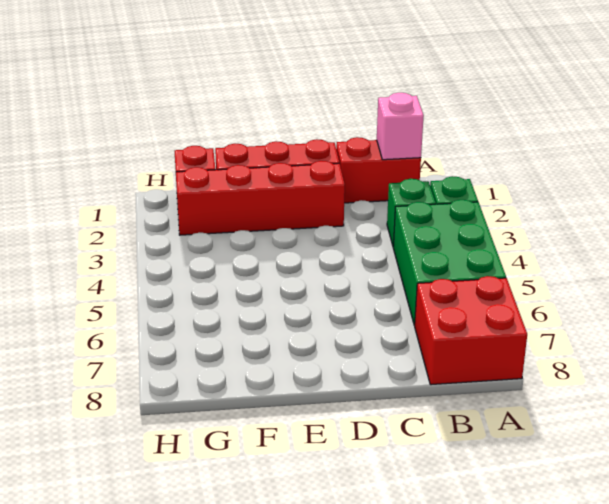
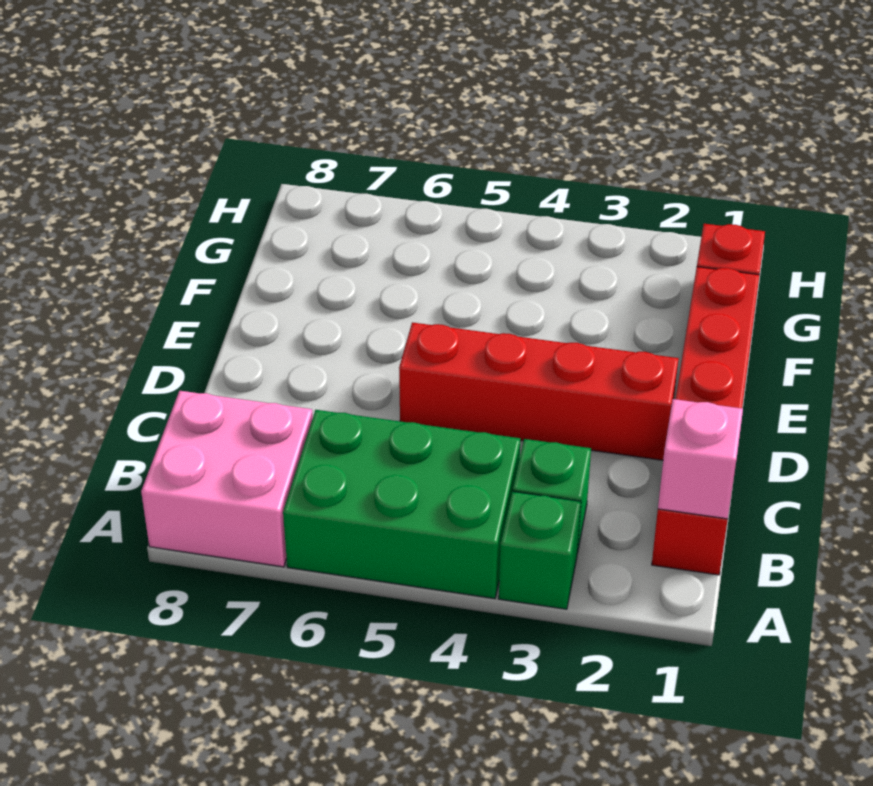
red brick A7:B8 level 1 -> pink brick A7:B8 level 1
red brick D2:G2 level 1 -> red brick D2:D5 level 1

